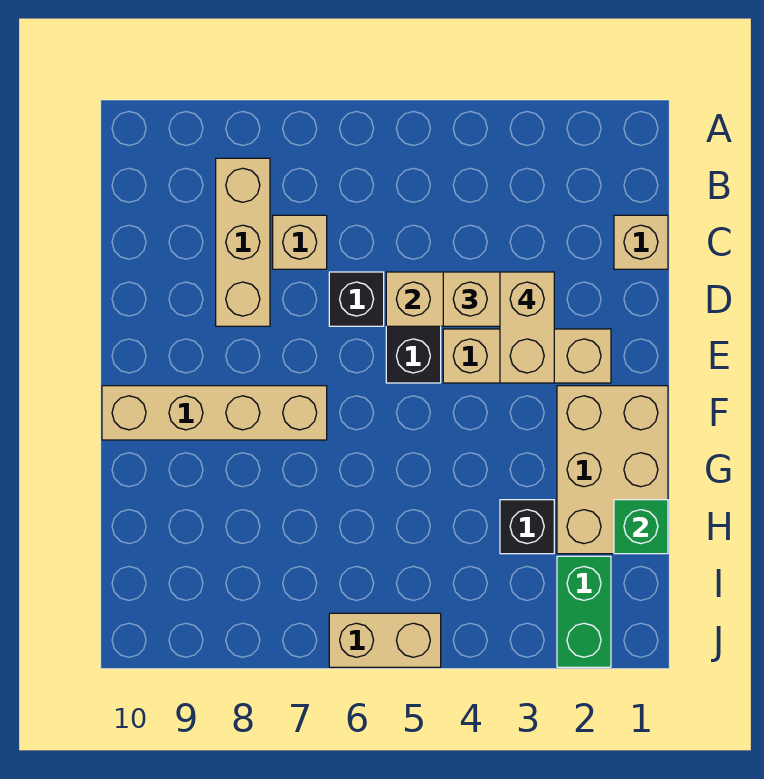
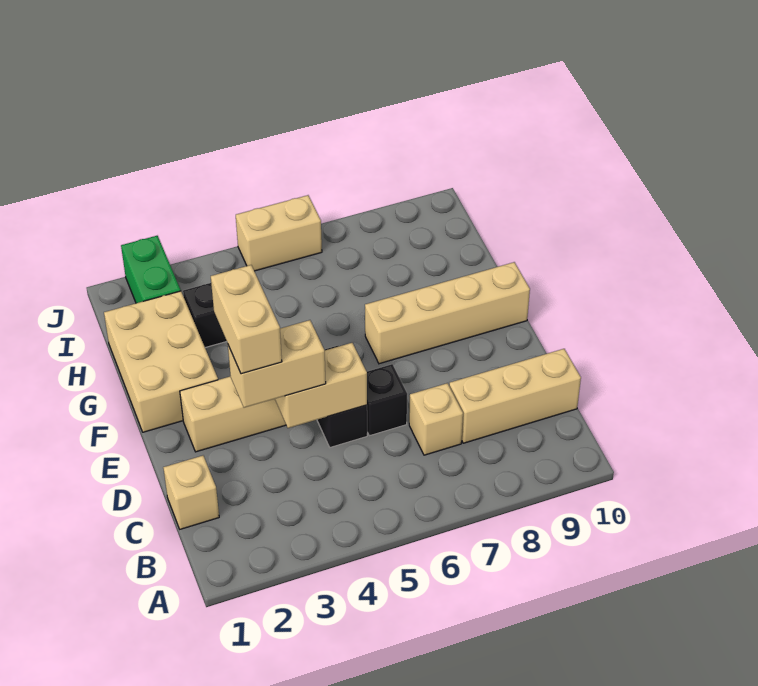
tan brick B8:D8 level 1 -> tan brick C8:C10 level 1
green brick H1 level 2 -> none

